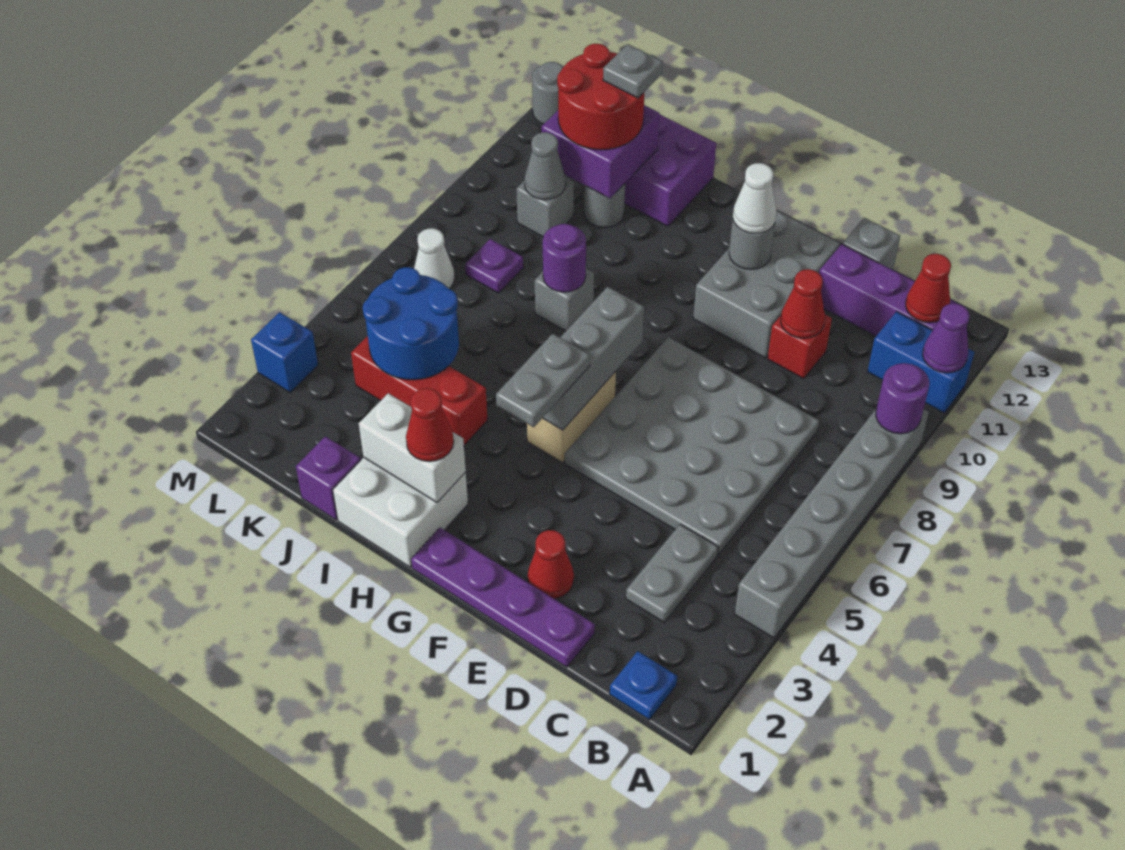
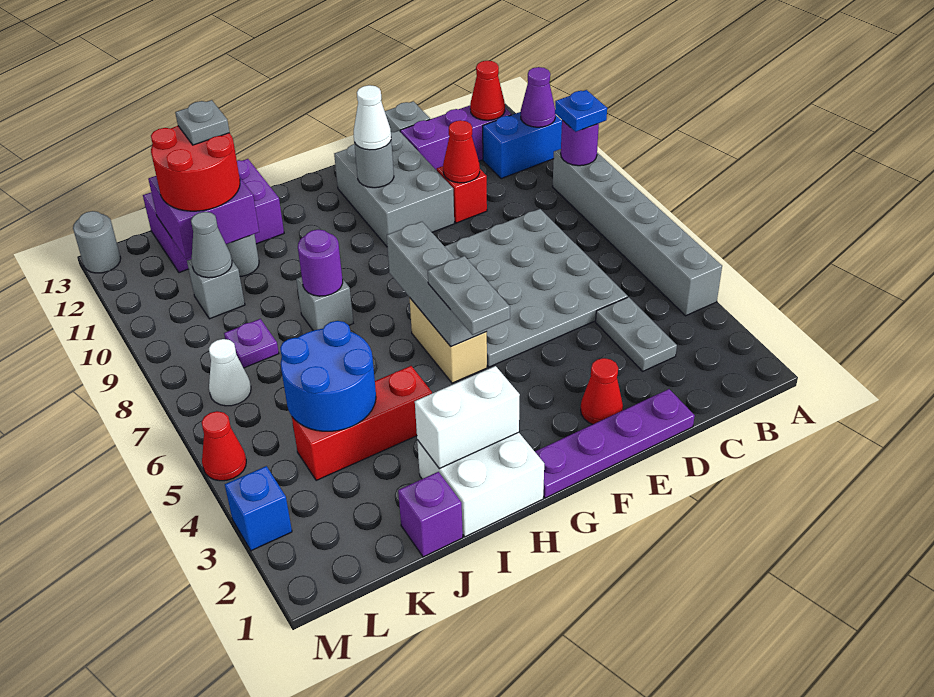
blue plate B1 level 1 -> blue plate A9 level 3
red cone H2 level 3 -> red cone M5 level 1

